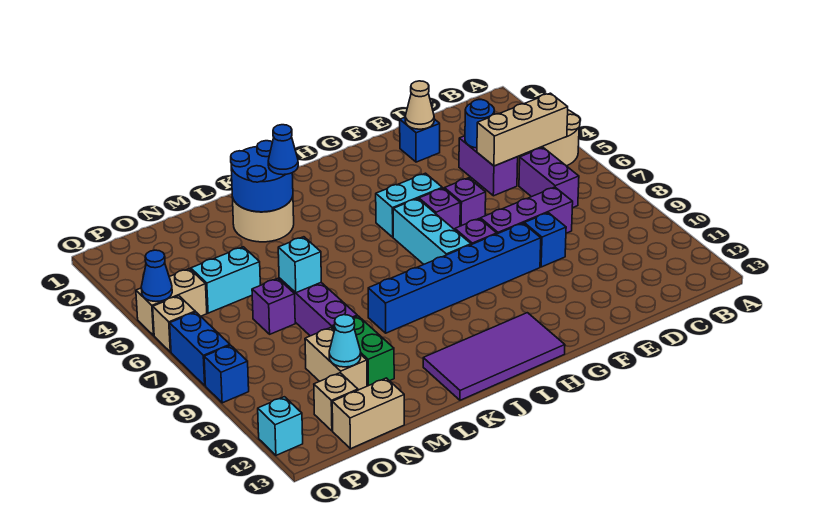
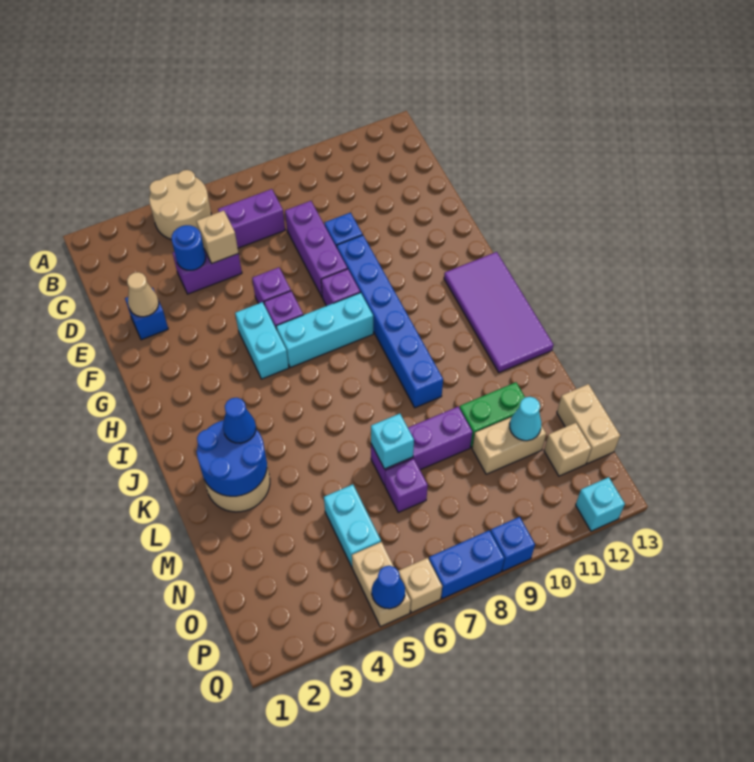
tan brick B5:D5 level 2 -> tan brick D5 level 2

